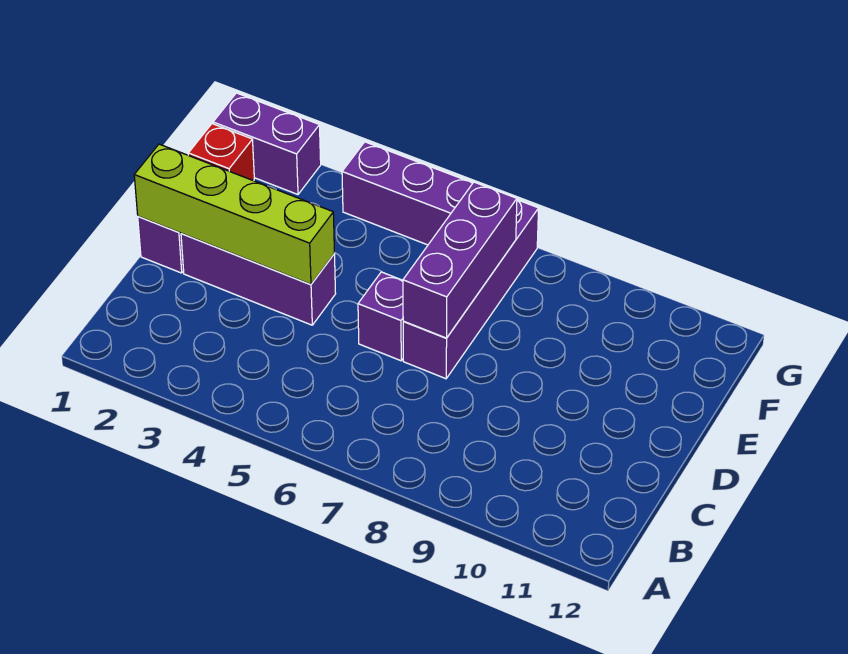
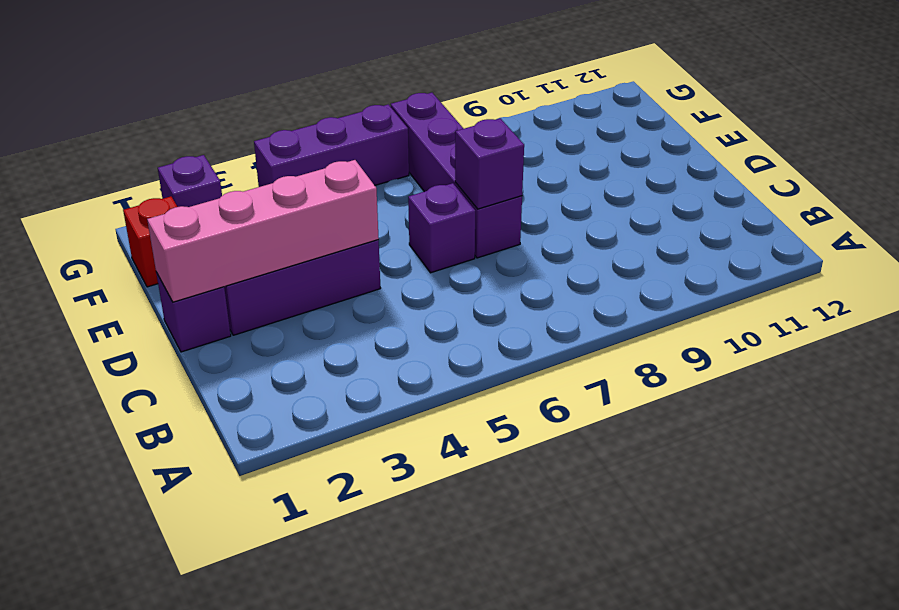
lime brick D1:D4 level 2 -> pink brick D1:D4 level 2
purple brick D7:F7 level 2 -> purple brick D7 level 2
purple brick G1:G2 level 1 -> purple brick G2 level 1

